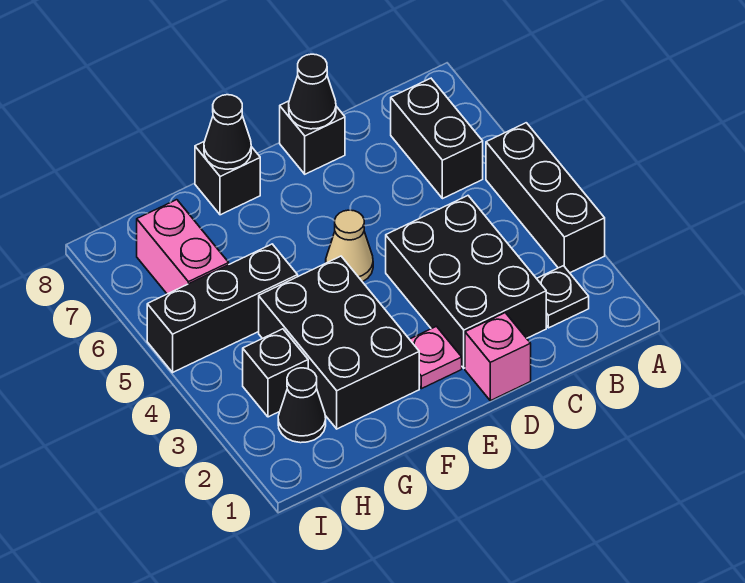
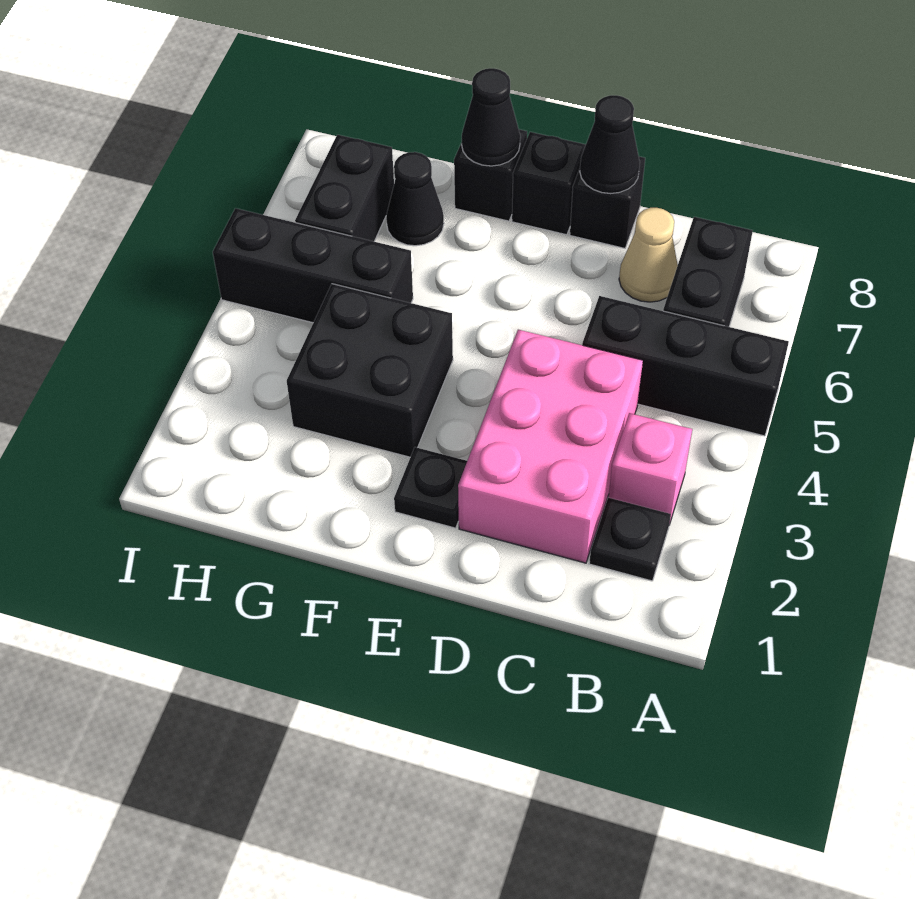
black brick A3:A5 level 1 -> black brick A5:C5 level 1
black brick C2:D4 level 1 -> pink brick C2:D4 level 1
pink brick D1 level 1 -> pink brick B3 level 1
pink plate E2 level 1 -> black plate E2 level 1
tan cone E5 level 1 -> tan cone C7 level 1
black brick F2:G4 level 1 -> black brick F3:G4 level 1
black cone H2 level 1 -> black cone G7 level 1
black brick H3 level 1 -> black brick E8 level 1
pink brick H6:H7 level 1 -> black brick H6:H7 level 1

